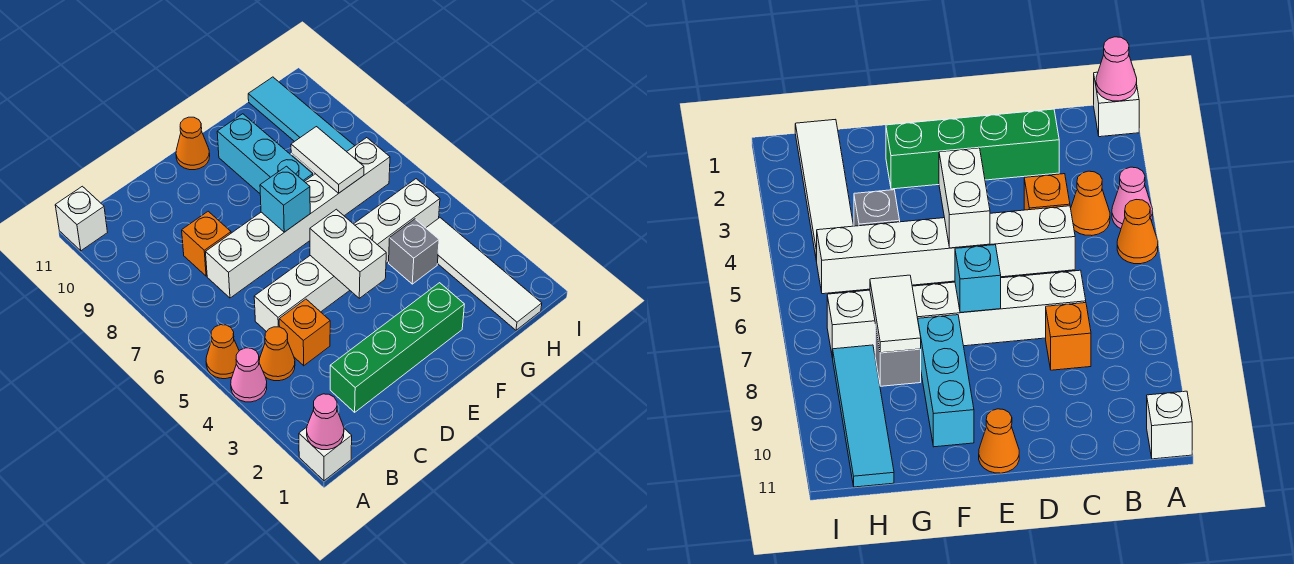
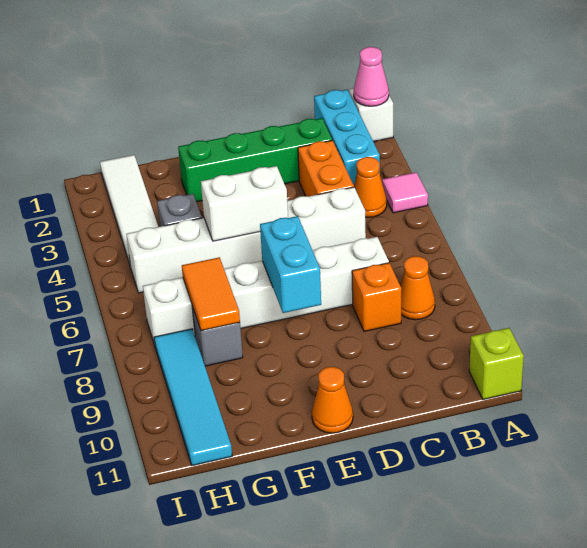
pink cone A4 level 1 -> pink tile A4 level 1
orange cone A5 level 1 -> orange cone B8 level 1
white brick A11 level 1 -> lime brick A11 level 1
orange brick C4 level 1 -> orange brick C3:C4 level 1
white brick E4:E5 level 2 -> white brick E5:F5 level 2
cyan brick E7 level 2 -> cyan brick E7:E8 level 2
cyan brick F8:F10 level 1 -> cyan brick B1:B3 level 1
white tile G7:G8 level 2 -> orange tile G7:G8 level 2

